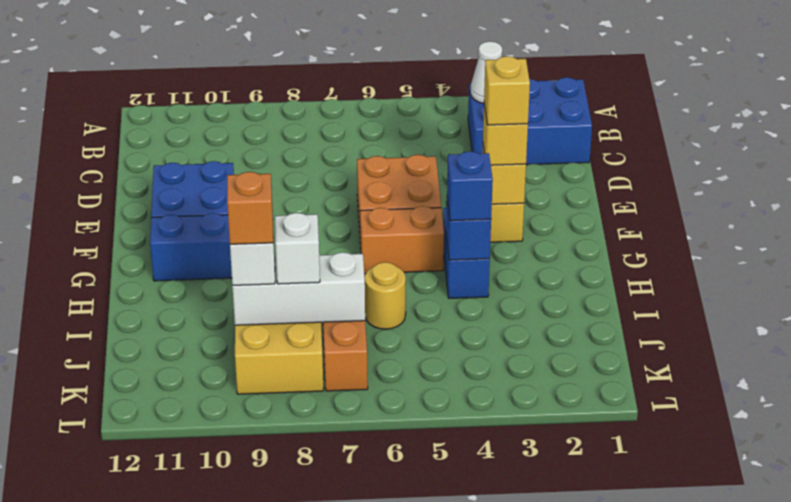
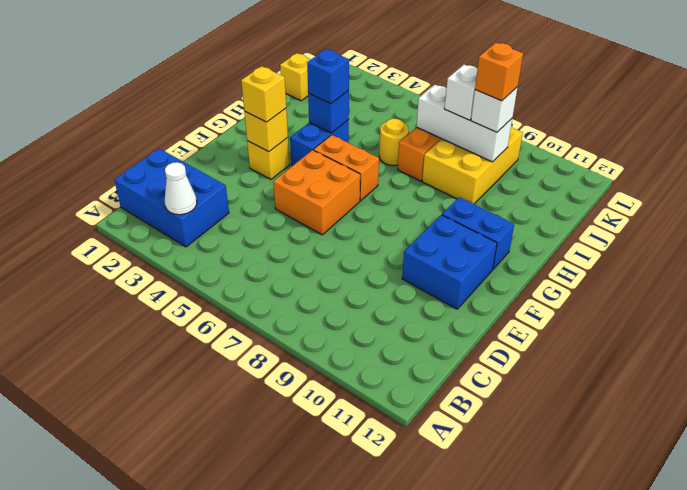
yellow brick F3 level 4 -> yellow brick J1 level 1

